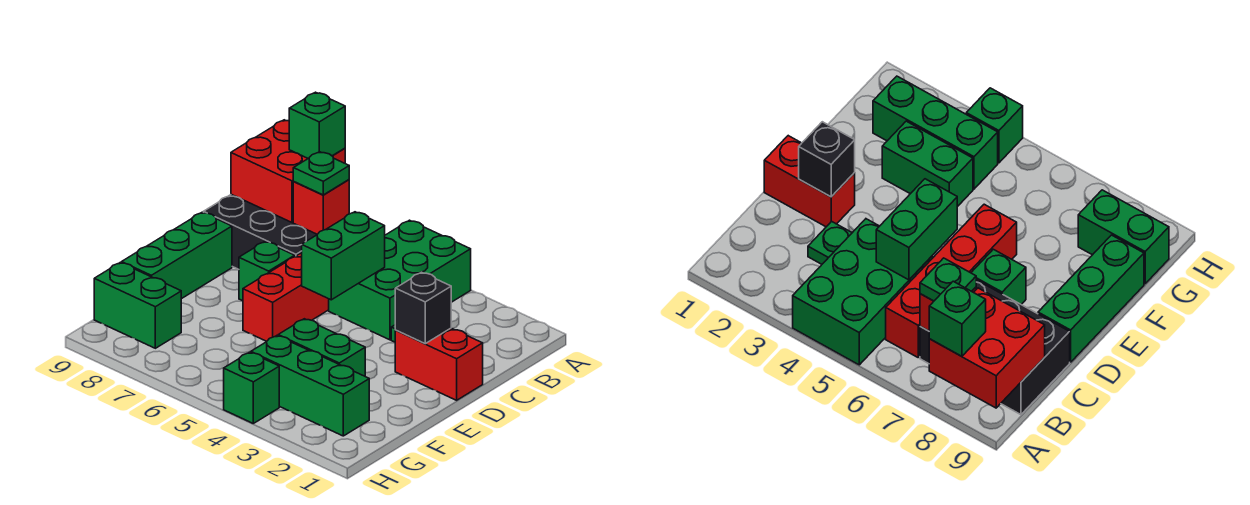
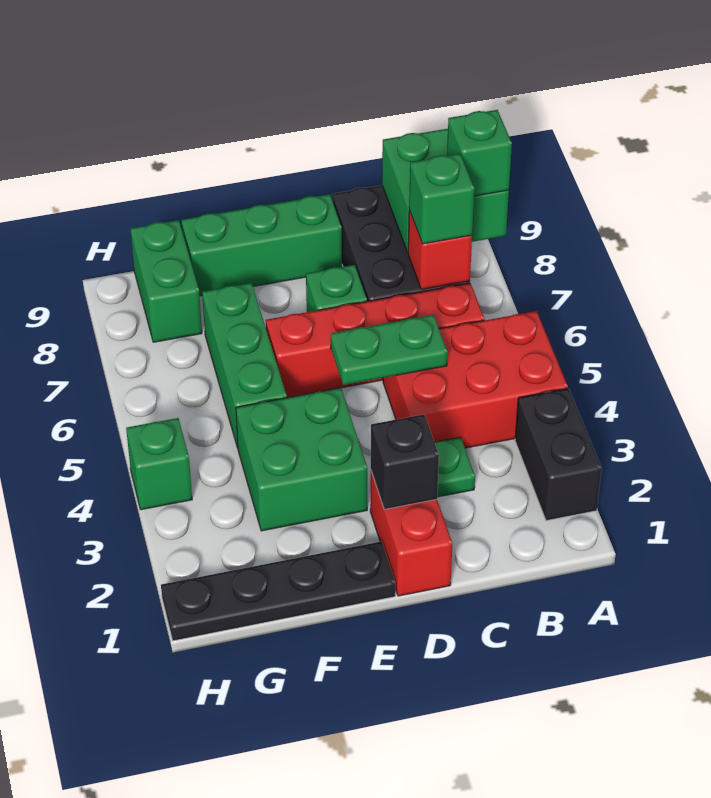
none -> black brick A2:A3 level 1
green brick A4:C5 level 1 -> red brick A4:C5 level 1
red brick A8:B9 level 2 -> green brick A8:B9 level 2
green plate B7 level 3 -> green brick B7 level 3
green brick C5:D5 level 2 -> green plate C5:D5 level 2
none -> black plate E1:H1 level 1
green brick F3:F4 level 1 -> green brick E3:F4 level 1
green brick G2:G4 level 1 -> green brick F5:F7 level 1

